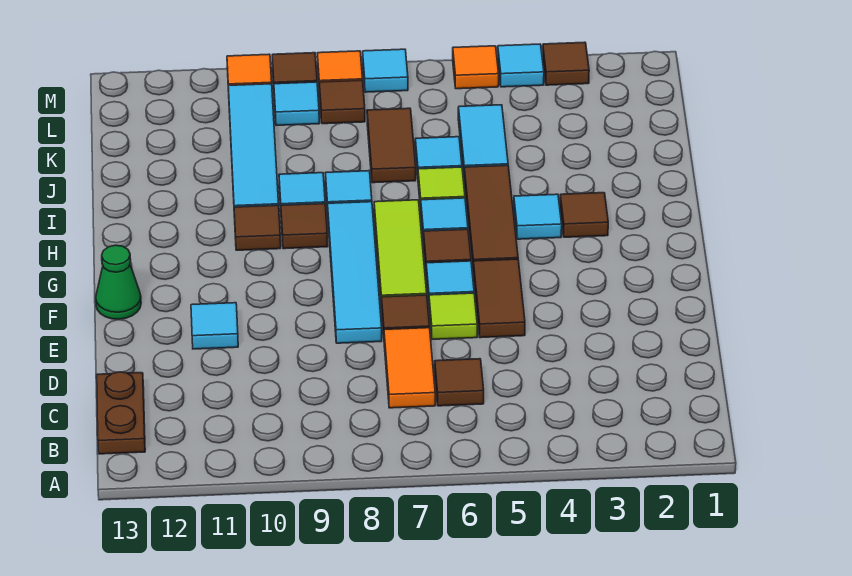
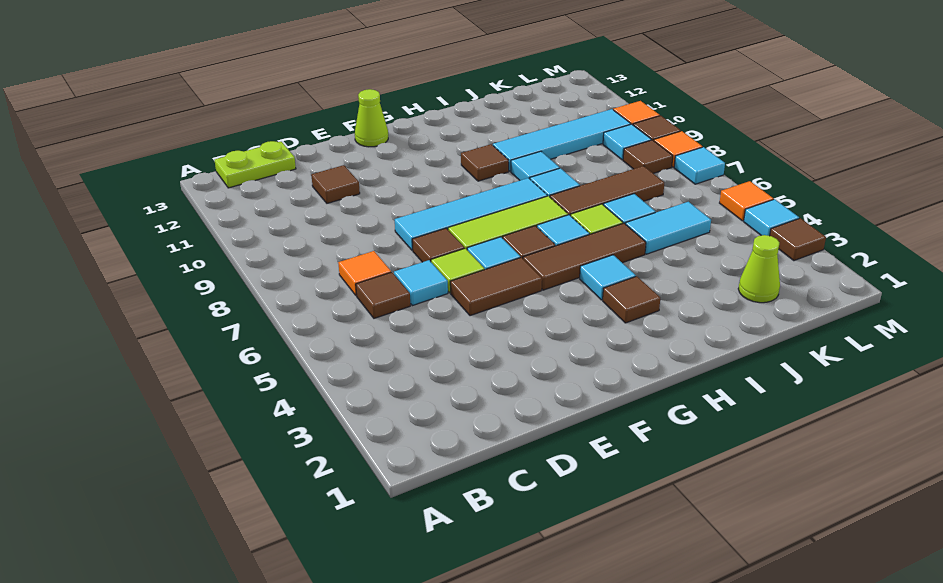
brown plate B13:C13 level 1 -> lime plate B13:C13 level 1
orange tile C7:D7 level 1 -> orange tile C7 level 1
cyan tile E11 level 1 -> cyan tile D6 level 1
green cone F13 level 1 -> lime cone F13 level 1
brown tile H9 level 1 -> brown tile D11 level 1
brown tile J7:K7 level 1 -> brown tile I7:K7 level 1
none -> lime cone K2 level 1

